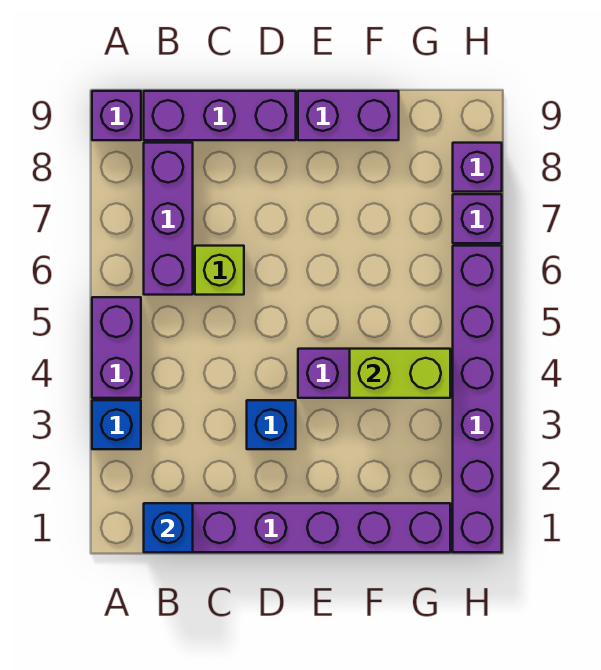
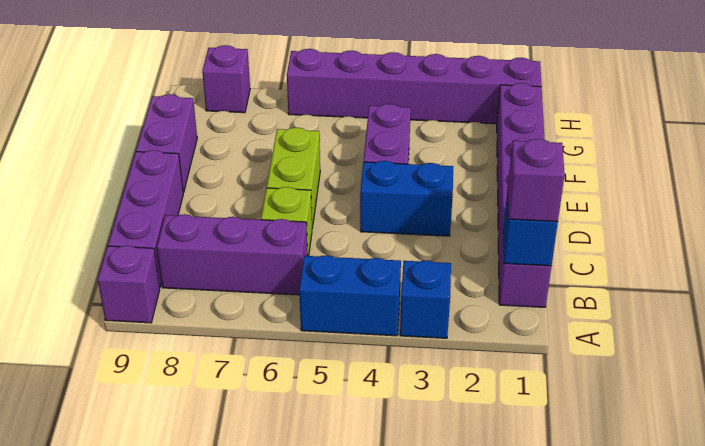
purple brick A4:A5 level 1 -> blue brick A4:A5 level 1
blue brick D3 level 1 -> blue brick D3:D4 level 1
lime brick F4:G4 level 2 -> lime brick D6:E6 level 1
purple brick H7 level 1 -> purple brick B1 level 3

